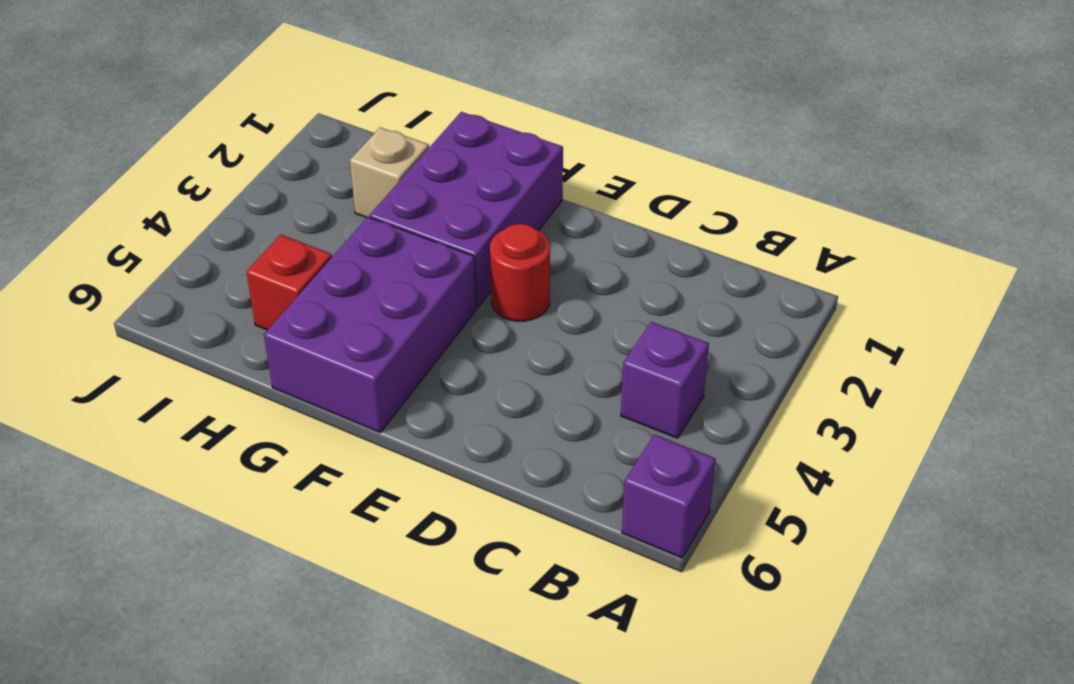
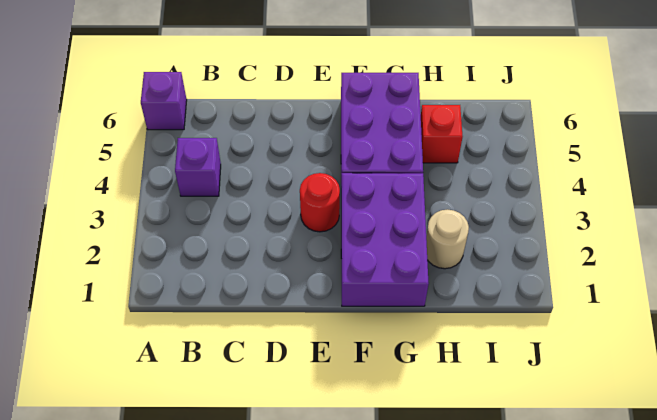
tan brick H2 level 1 -> tan round brick H2 level 1

